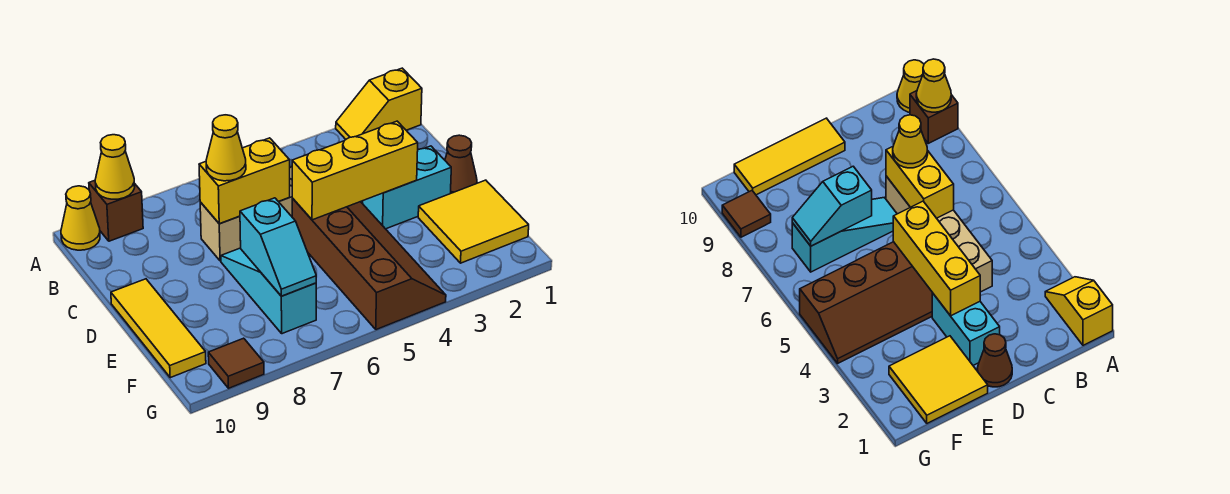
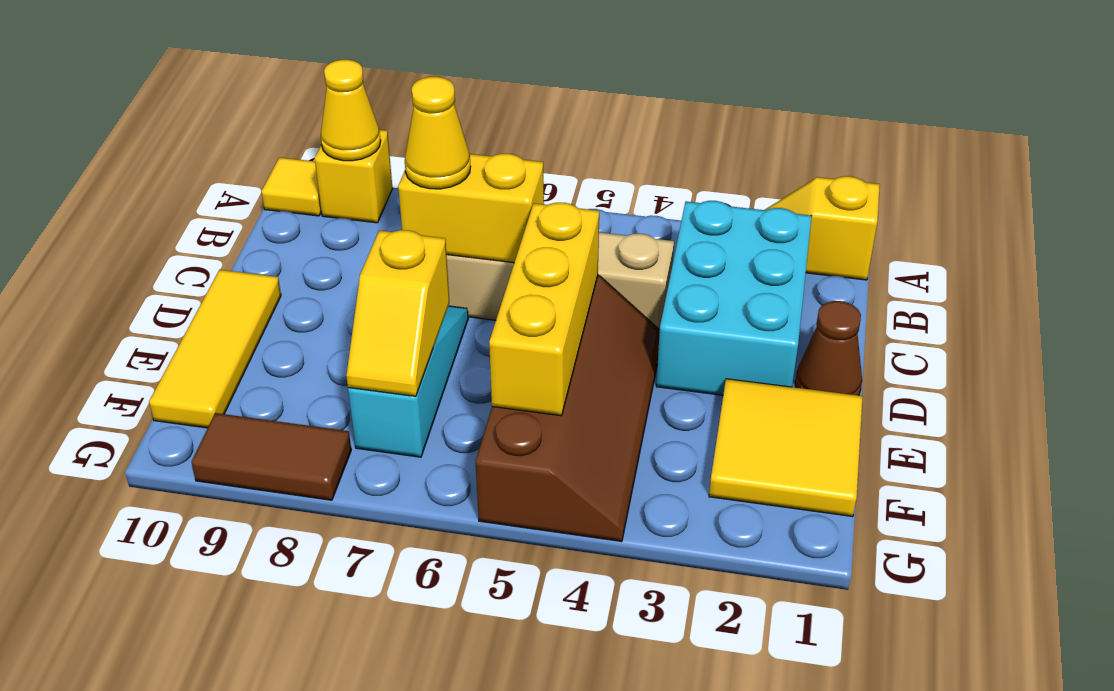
brown brick A9 level 1 -> yellow brick A9 level 1
yellow cone A10 level 1 -> yellow tile A10 level 1
cyan brick D2:D3 level 1 -> cyan brick B2:D3 level 1
yellow brick D3:D5 level 2 -> yellow brick D5:F5 level 2
cyan slope E7:F7 level 2 top E -> yellow slope E7:F7 level 2 top E
brown tile G9 level 1 -> brown tile G8:G9 level 1

